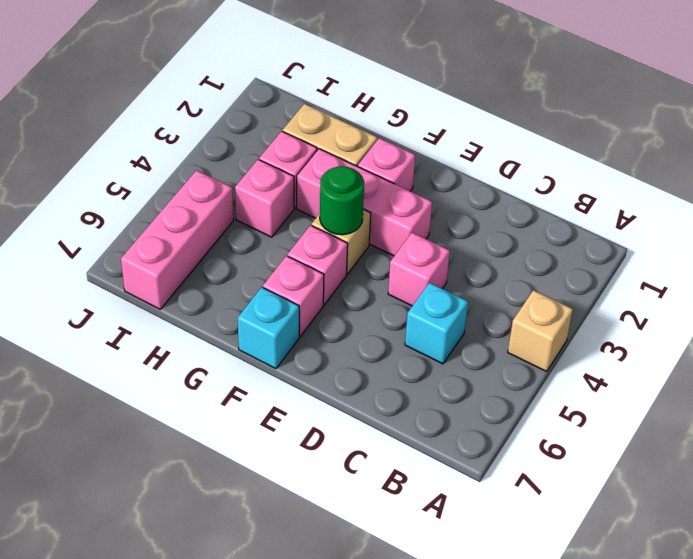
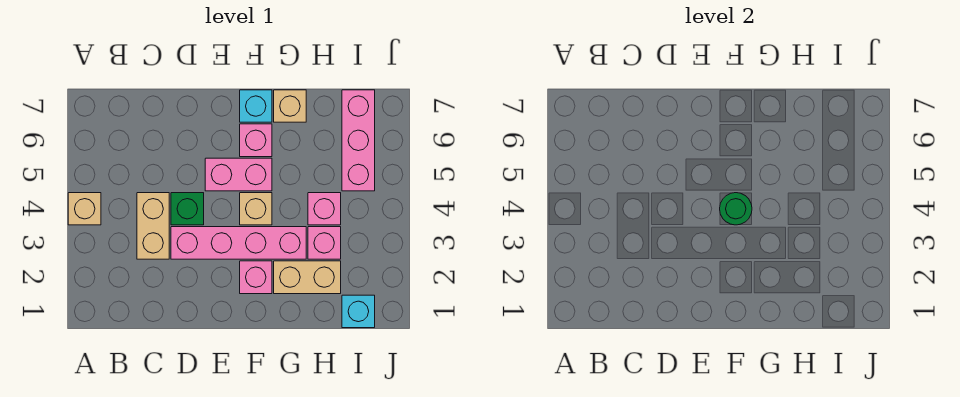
none -> tan brick C3:C4 level 1
cyan brick C5 level 1 -> cyan brick I1 level 1
pink brick D4 level 1 -> green brick D4 level 1
pink brick E3:G3 level 1 -> pink brick D3:G3 level 1
pink brick F5 level 1 -> pink brick E5:F5 level 1
none -> tan brick G7 level 1

